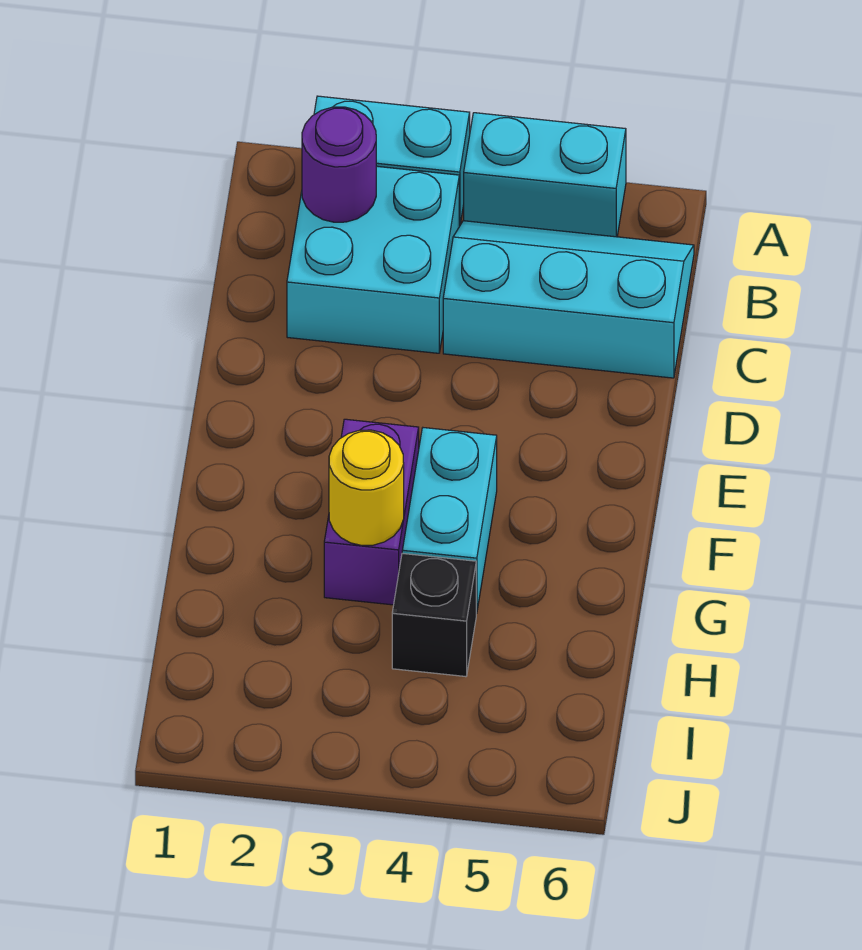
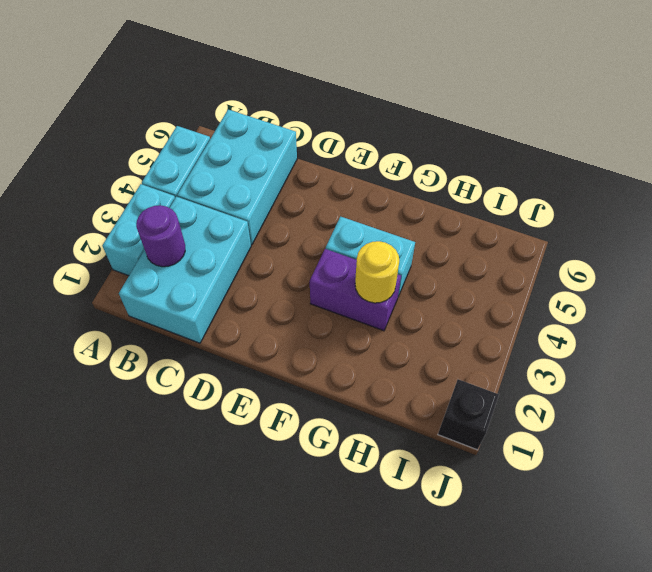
cyan brick B2:C3 level 1 -> cyan brick B1:C3 level 1
cyan slope B4:C6 level 1 top C -> cyan brick B4:C6 level 1
black brick H4 level 1 -> black brick J1 level 1

